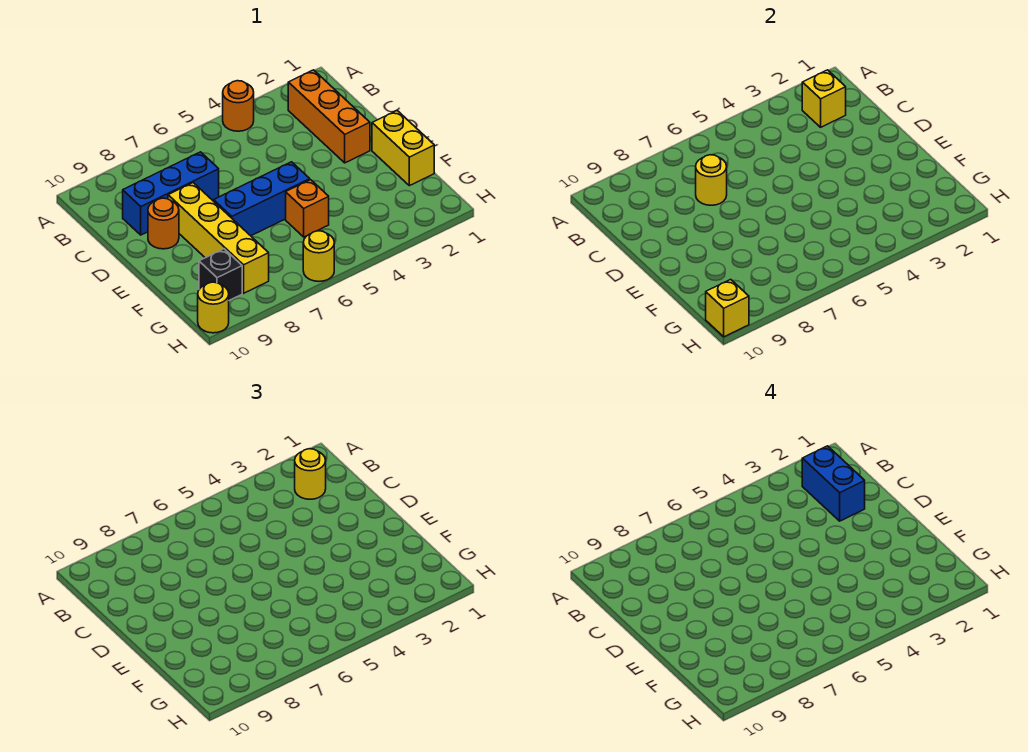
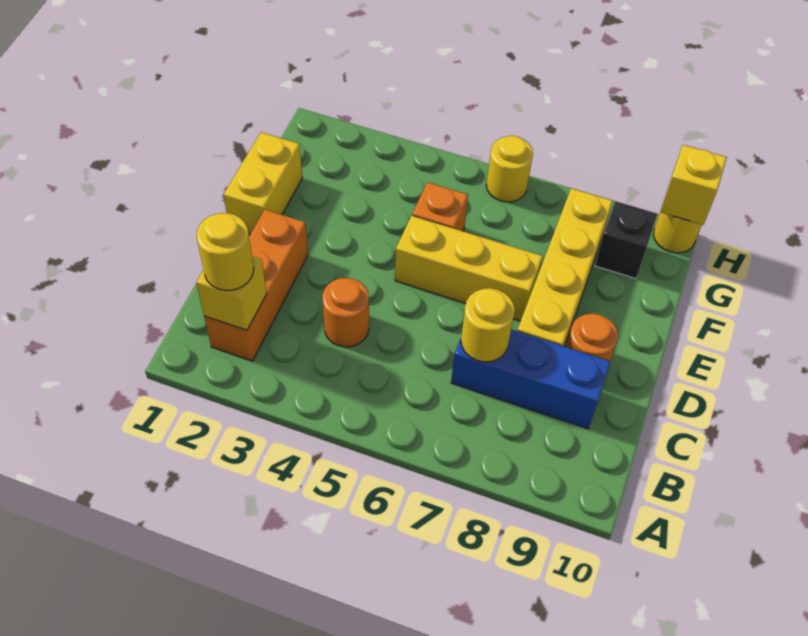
orange round brick A4 level 1 -> orange round brick C4 level 1
blue brick B2:C2 level 4 -> none
blue brick E5:E7 level 1 -> yellow brick E5:E7 level 1

